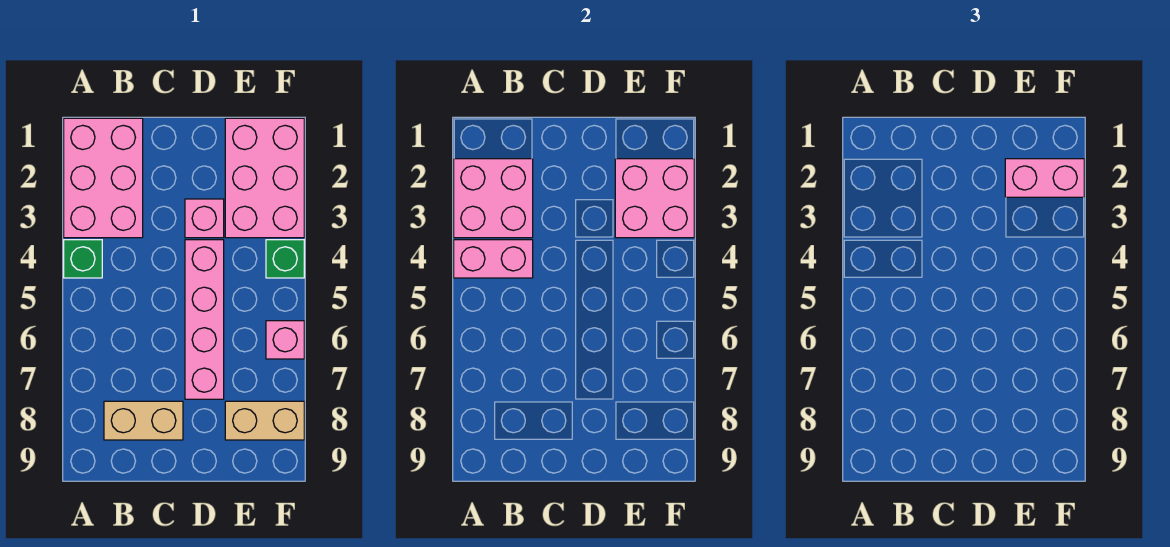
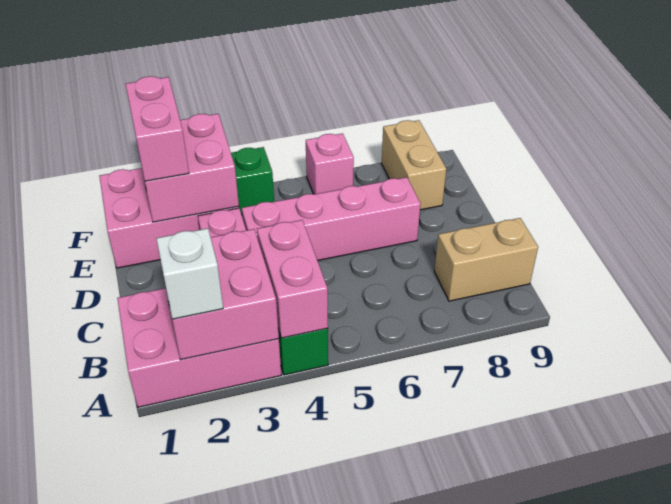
none -> white brick A2 level 3
tan brick B8:C8 level 1 -> tan brick B8:B9 level 1

